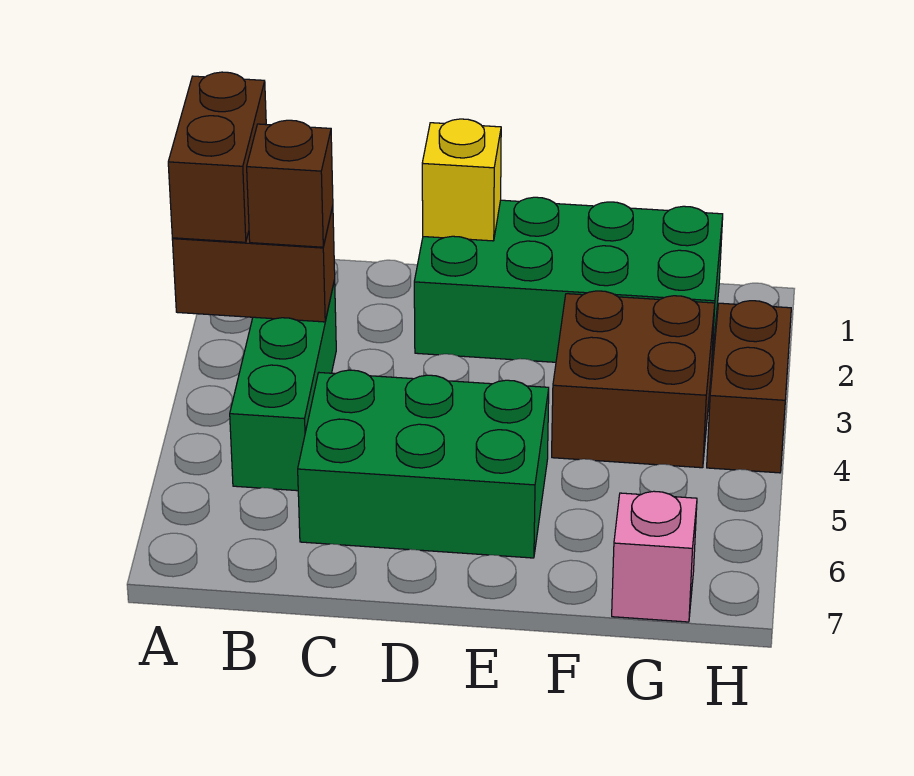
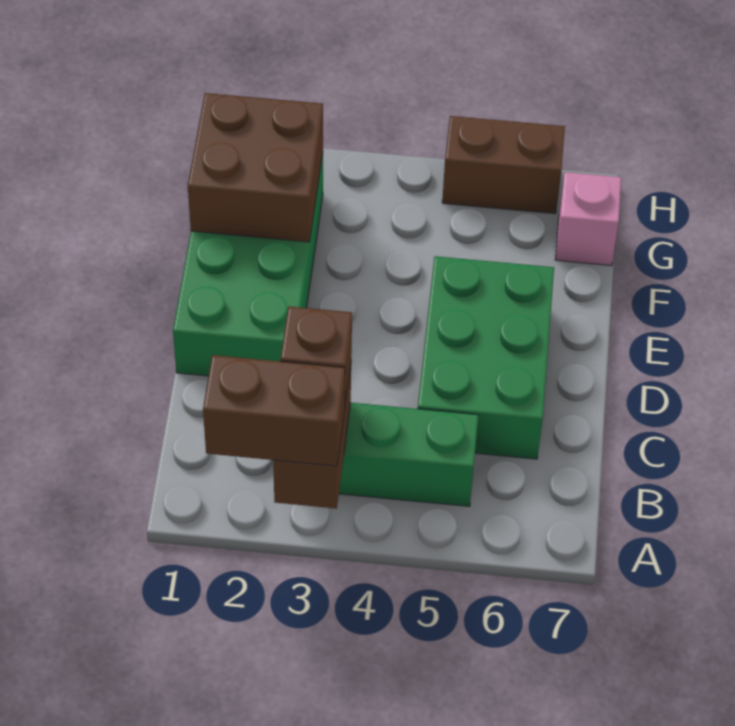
yellow brick D1 level 2 -> none
brown brick F3:G4 level 1 -> brown brick F1:G2 level 2
brown brick H3:H4 level 1 -> brown brick H5:H6 level 1

